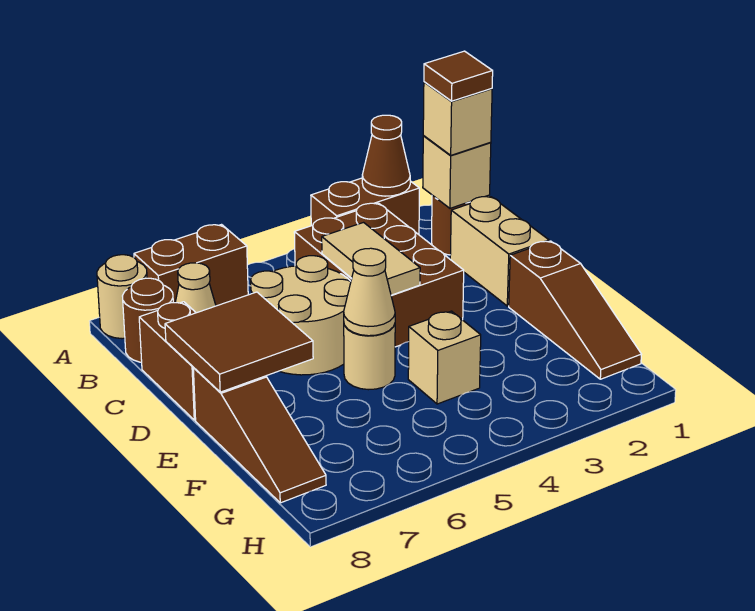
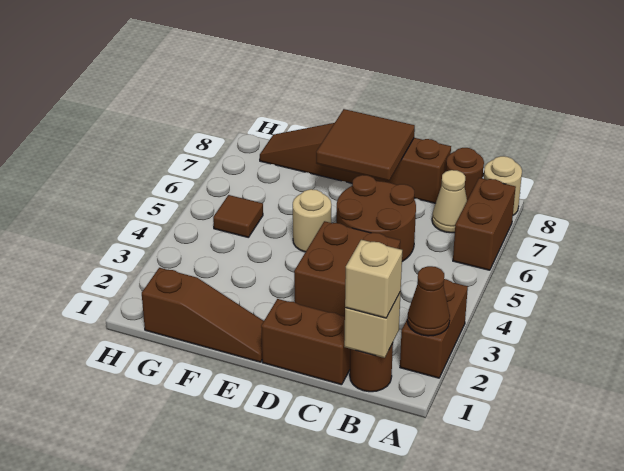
brown tile B1 level 4 -> brown tile G5 level 1
brown brick B3:D4 level 1 -> brown brick C3:D4 level 1
tan brick C1:D1 level 1 -> brown brick C1:D1 level 1
tan tile C4:D4 level 2 -> none
tan round brick C5:D6 level 1 -> brown round brick C5:D6 level 1
brown slope E1:G1 level 1 top E -> brown slope E1:G1 level 1 top G
tan cone E5 level 2 -> none
tan brick F4 level 1 -> none

